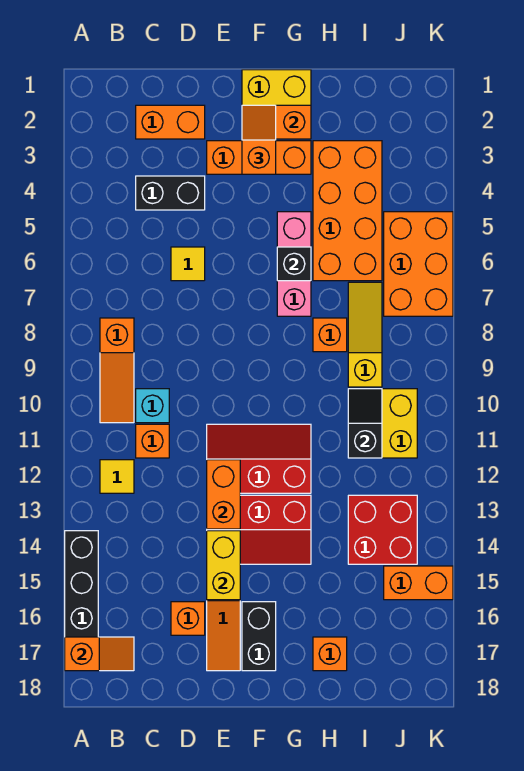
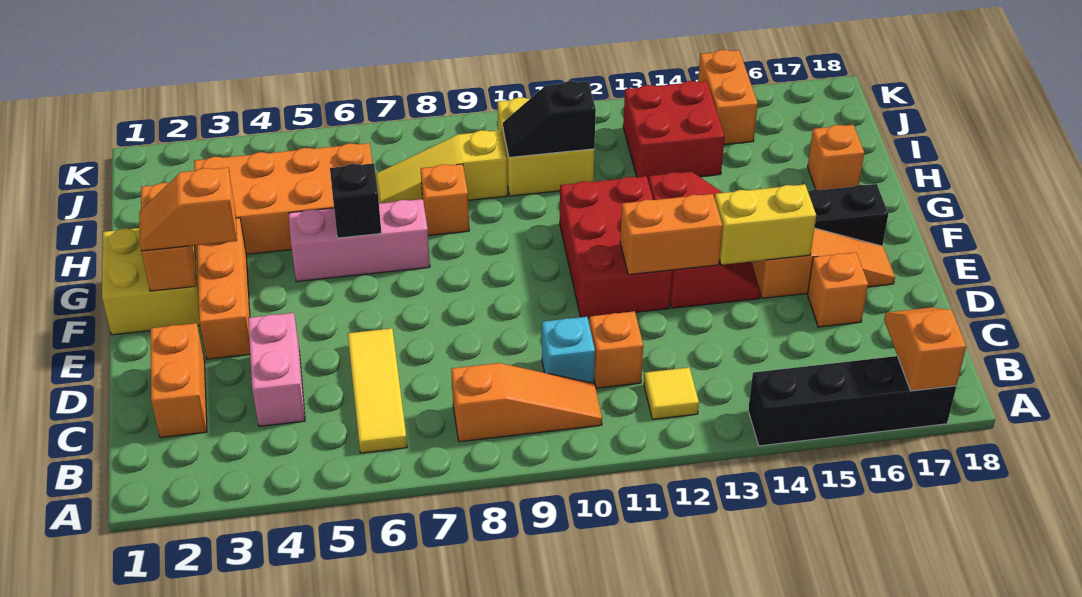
black brick C4:D4 level 1 -> pink brick C4:D4 level 1
yellow tile D6 level 1 -> yellow tile B6:D6 level 1
red slope E11:G12 level 1 top 12 -> red brick E11:G12 level 1
orange brick J5:K7 level 1 -> none

